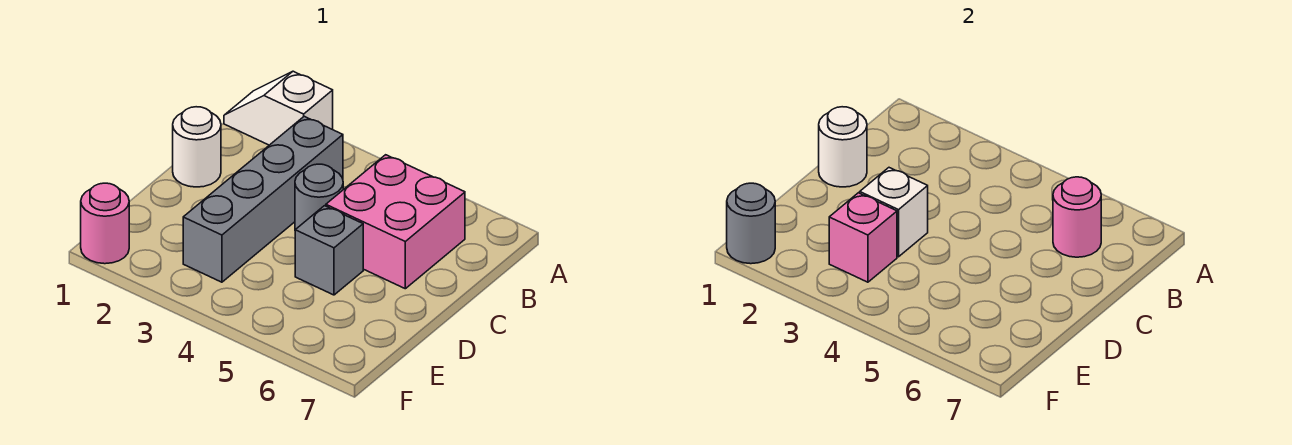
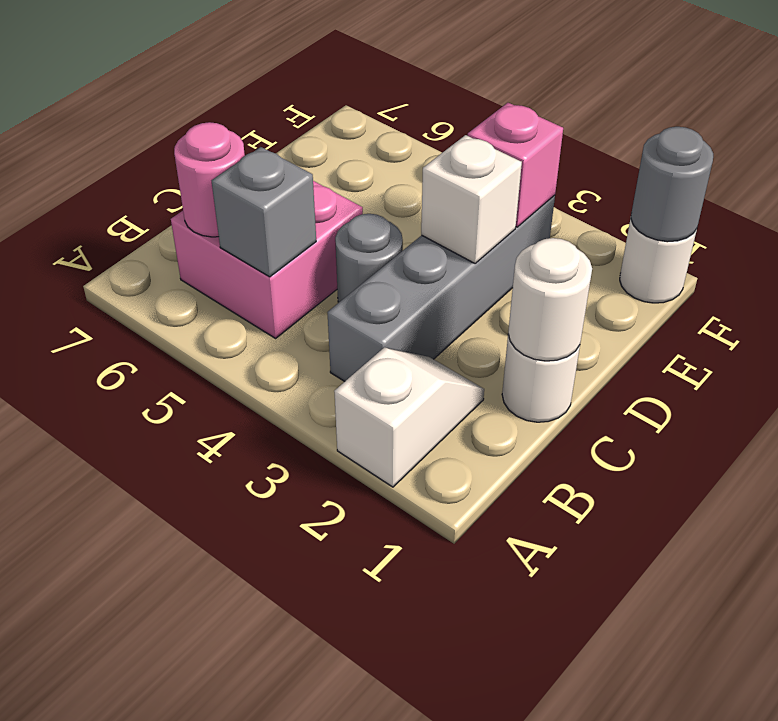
white slope A1:A2 level 1 top 2 -> white slope A2:B2 level 1 top A
grey brick D5 level 1 -> grey brick B5 level 2
pink round brick F1 level 1 -> white round brick F1 level 1

